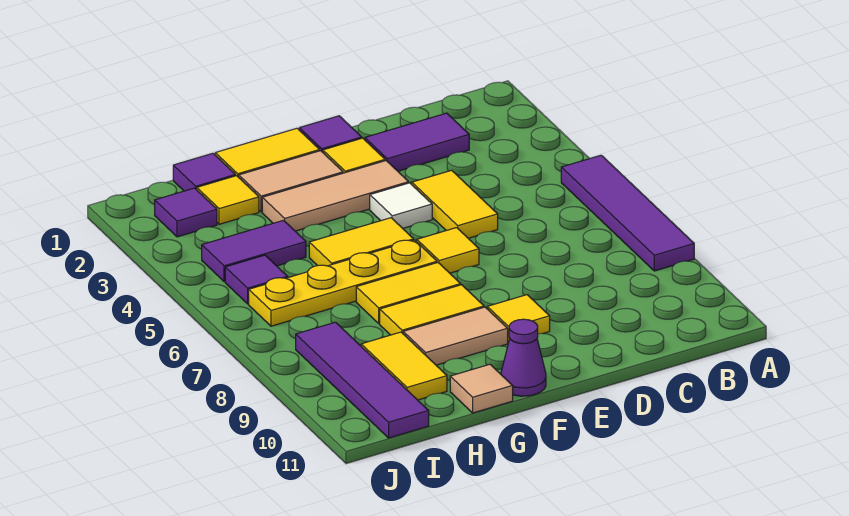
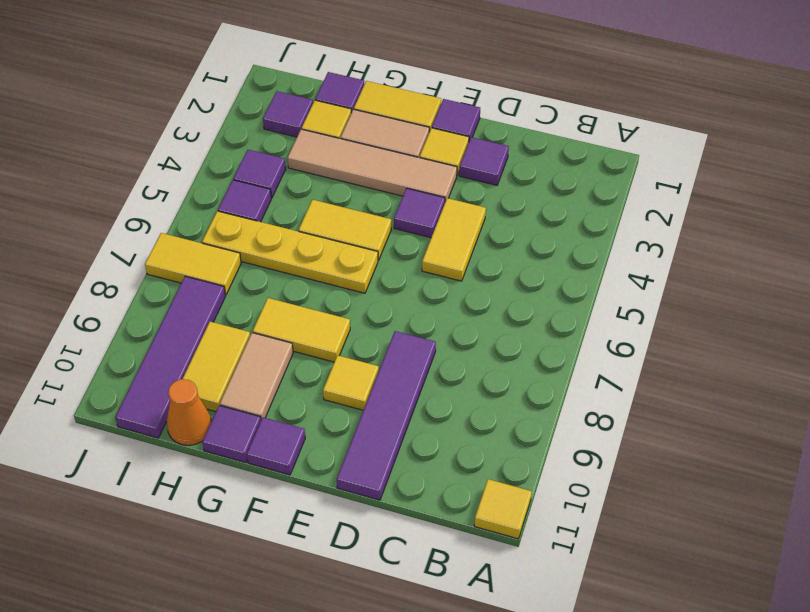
purple tile A5:A8 level 1 -> purple tile D8:D11 level 1
purple tile C2:D2 level 1 -> purple tile D2 level 1
tan tile E3:G3 level 1 -> tan tile E3:H3 level 1
white tile E4 level 1 -> purple tile E4 level 1
yellow tile E6 level 1 -> yellow tile A11 level 1
yellow tile F7:G7 level 1 -> yellow tile I7:J7 level 1
tan tile F9:G9 level 1 -> tan tile G9:G10 level 1
purple cone F11 level 1 -> purple tile F11 level 1
tan tile G11 level 1 -> purple tile G11 level 1
purple tile H4:I4 level 1 -> purple tile I4 level 1
none -> orange cone H11 level 1

